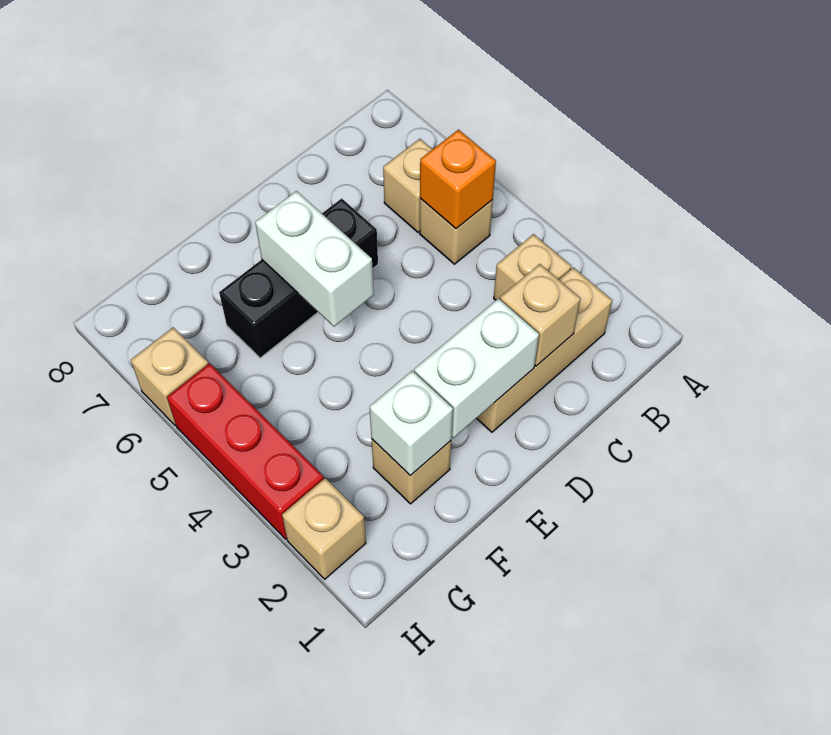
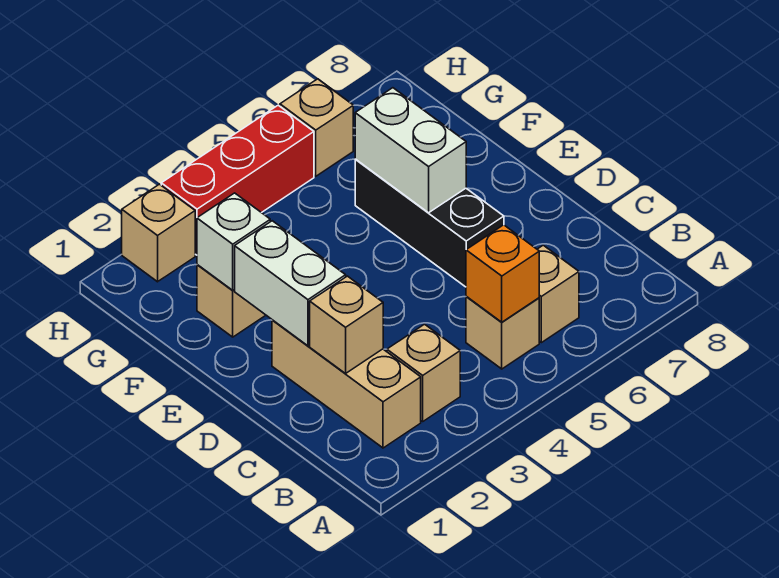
white brick E5:E6 level 2 -> white brick E6:F6 level 2

